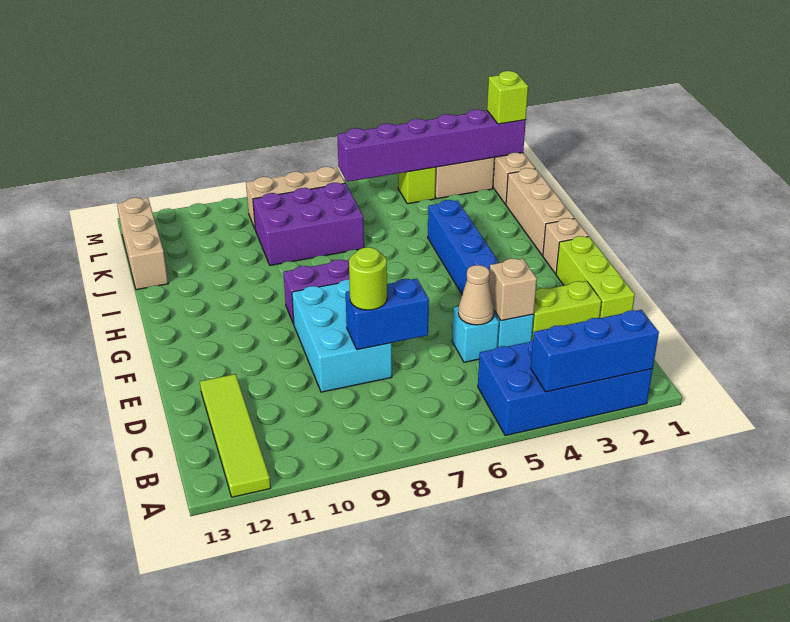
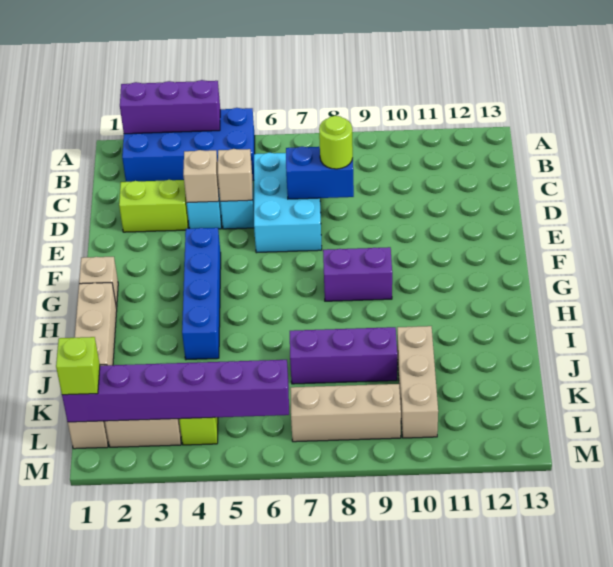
blue brick A2:A4 level 2 -> purple brick A2:A4 level 2
lime tile A12:D12 level 1 -> none
lime brick D1:F1 level 1 -> none
tan cone D5 level 2 -> tan brick D5 level 2
cyan brick D8:F9 level 1 -> cyan brick C6:E7 level 1
purple brick J7:K9 level 1 -> purple brick J7:J9 level 1
tan brick J13:L13 level 1 -> tan brick J10:L10 level 1

